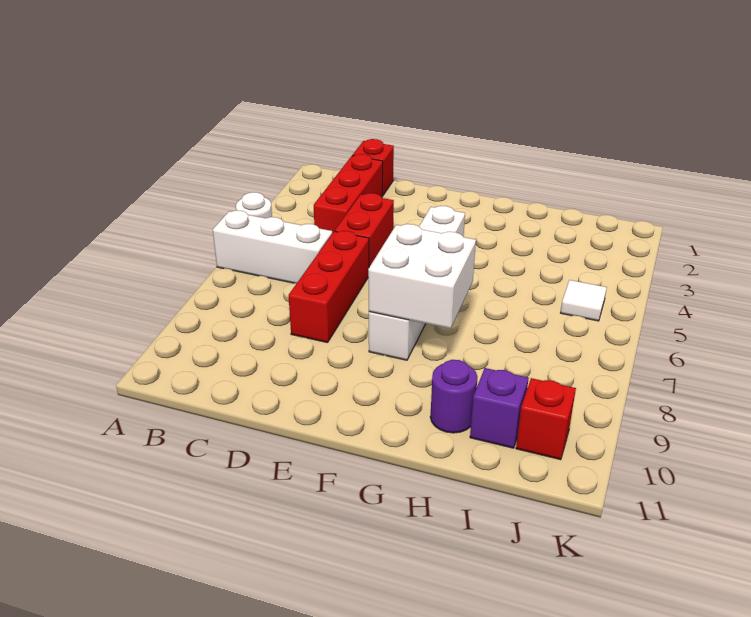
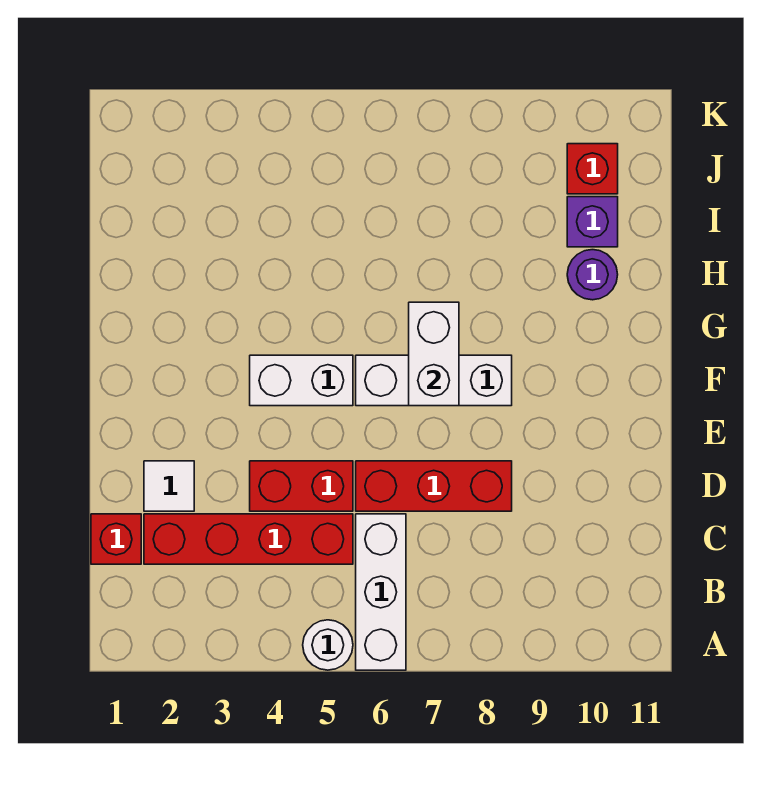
red brick C2:C4 level 1 -> red brick C2:C5 level 1
white brick F7:G8 level 2 -> white brick F7:G7 level 2
white tile J5 level 1 -> white tile D2 level 1

